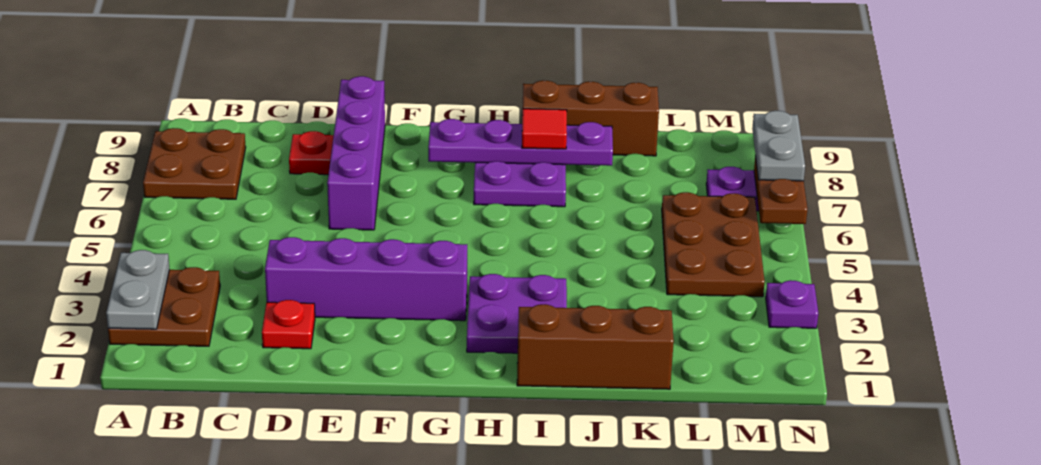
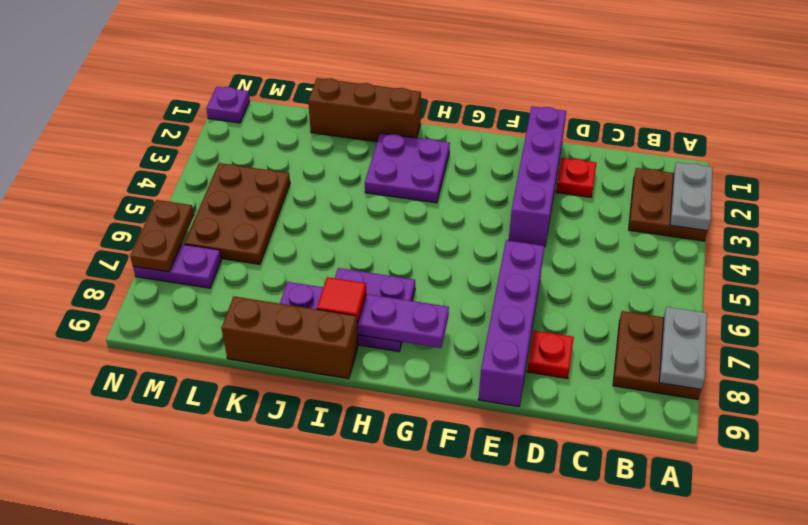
purple brick D3:G3 level 1 -> purple brick E1:E4 level 1
purple plate N3 level 1 -> purple plate N1 level 1
grey plate N7:N8 level 3 -> grey plate A7:A8 level 2

